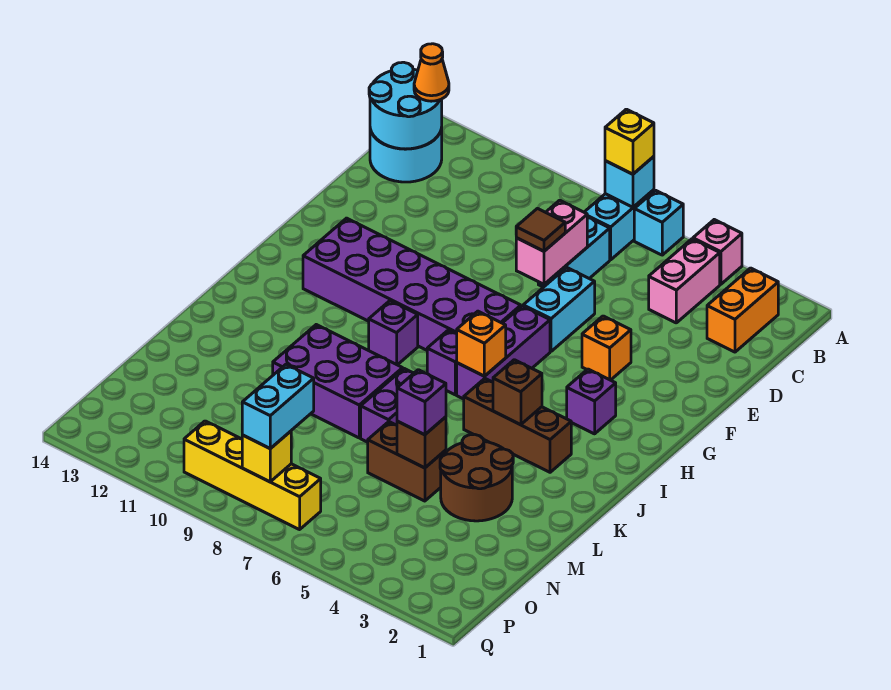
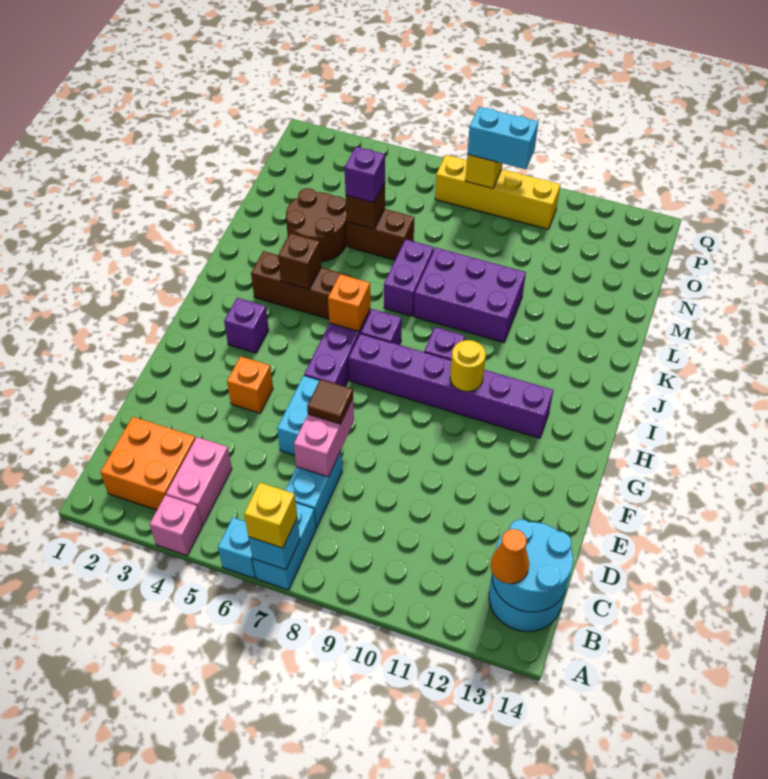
orange brick B2:C2 level 1 -> orange brick B2:C3 level 1
purple brick G7:H12 level 1 -> purple brick H7:H12 level 1
none -> yellow round brick H10 level 2
cyan brick O8:P8 level 3 -> cyan brick P8:P9 level 3

